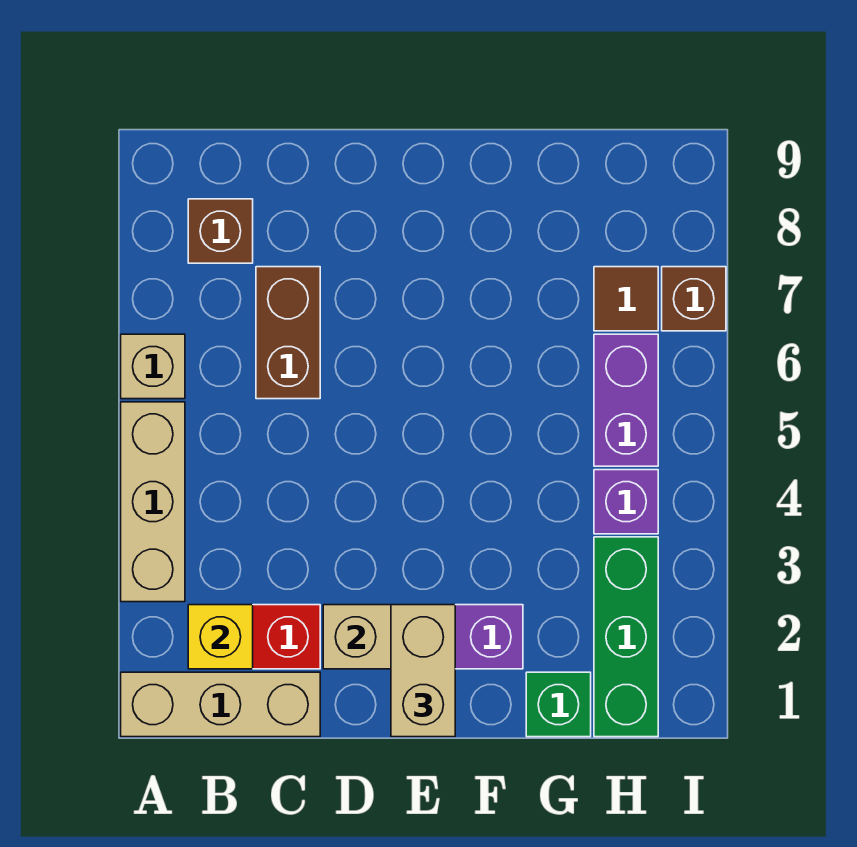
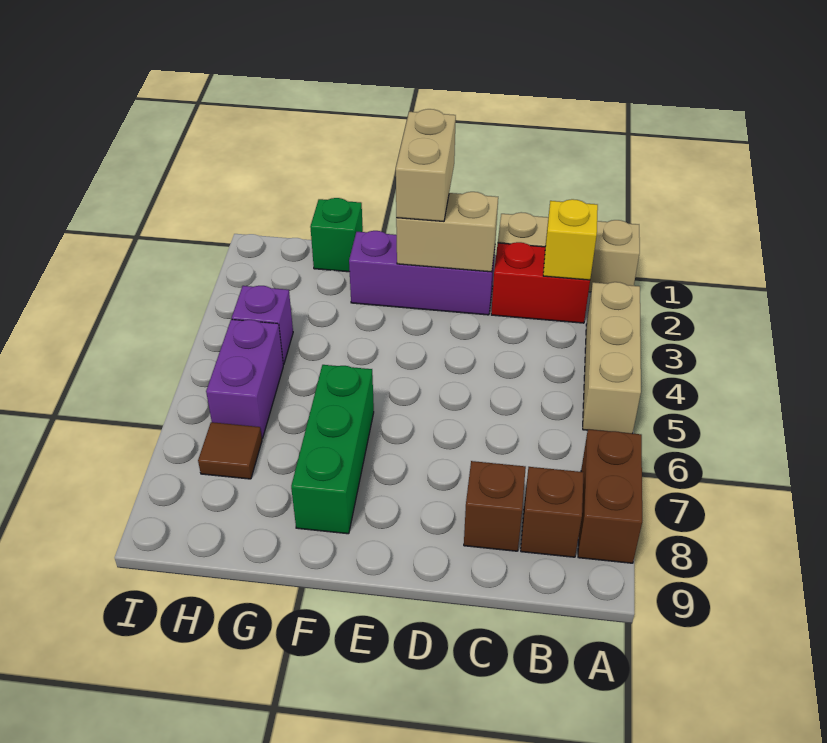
tan brick A6 level 1 -> none
brown brick C6:C7 level 1 -> brown brick A7:A8 level 1
green brick H1:H3 level 1 -> green brick F6:F8 level 1
brown brick I7 level 1 -> brown brick C8 level 1

